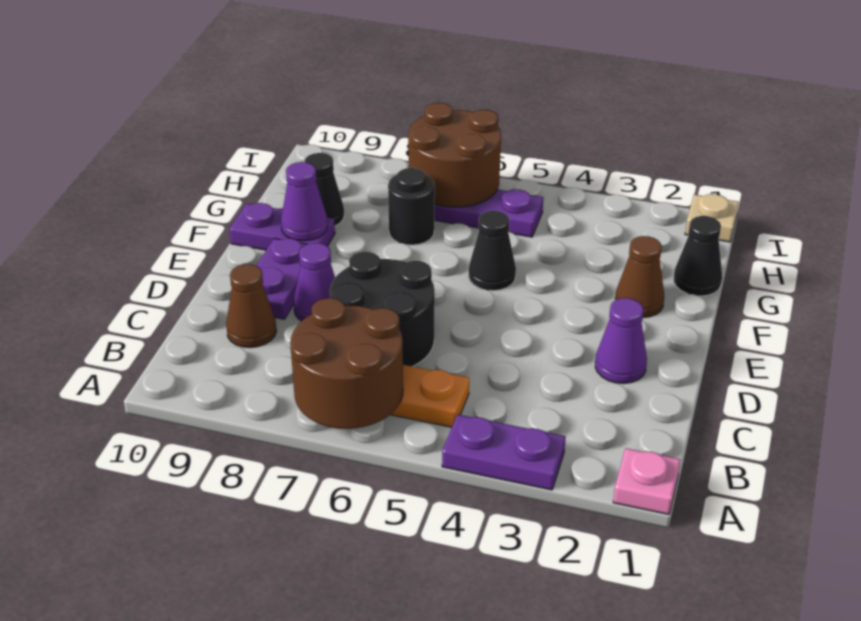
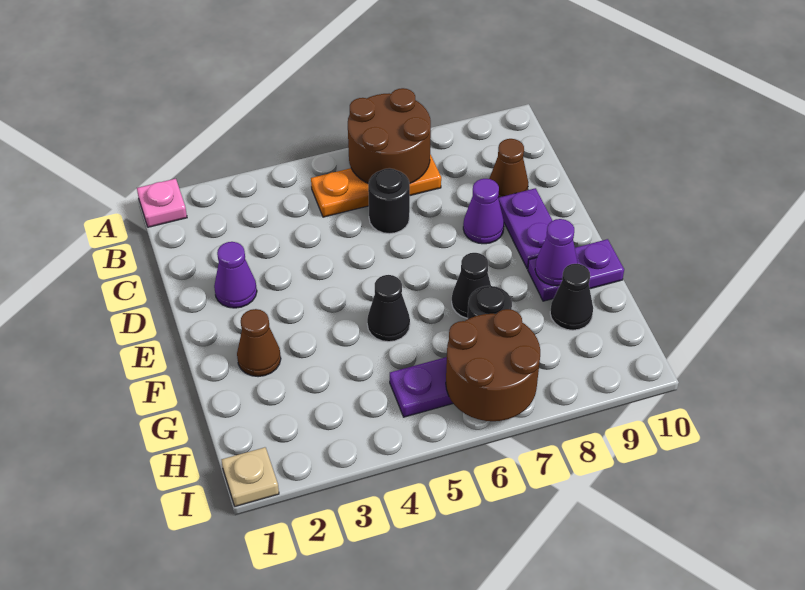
purple plate A3:A4 level 1 -> none
black round brick C6:D7 level 1 -> black round brick C6 level 1
black cone G1 level 1 -> black cone F7 level 1

